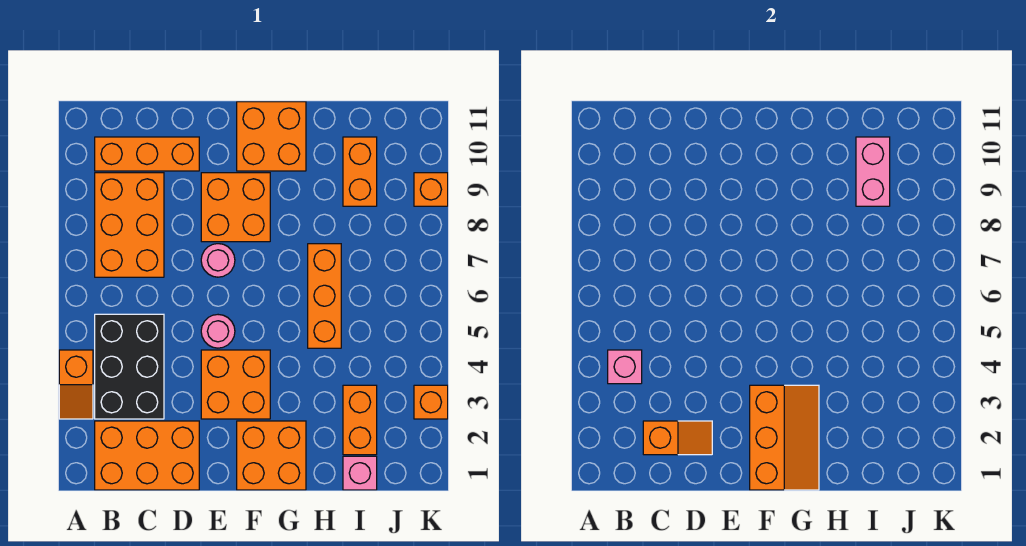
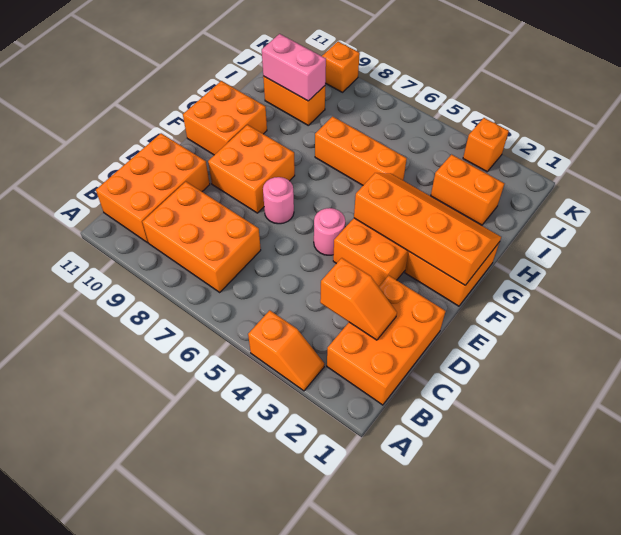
black brick B3:C5 level 1 -> none
pink brick B4 level 2 -> none
orange brick B10:D10 level 1 -> orange brick B10:D11 level 1
orange slope C2:D2 level 2 top C -> orange slope C2:C3 level 2 top 3
orange slope F1:G3 level 2 top F -> orange slope F1:G4 level 2 top F
pink brick I1 level 1 -> none

